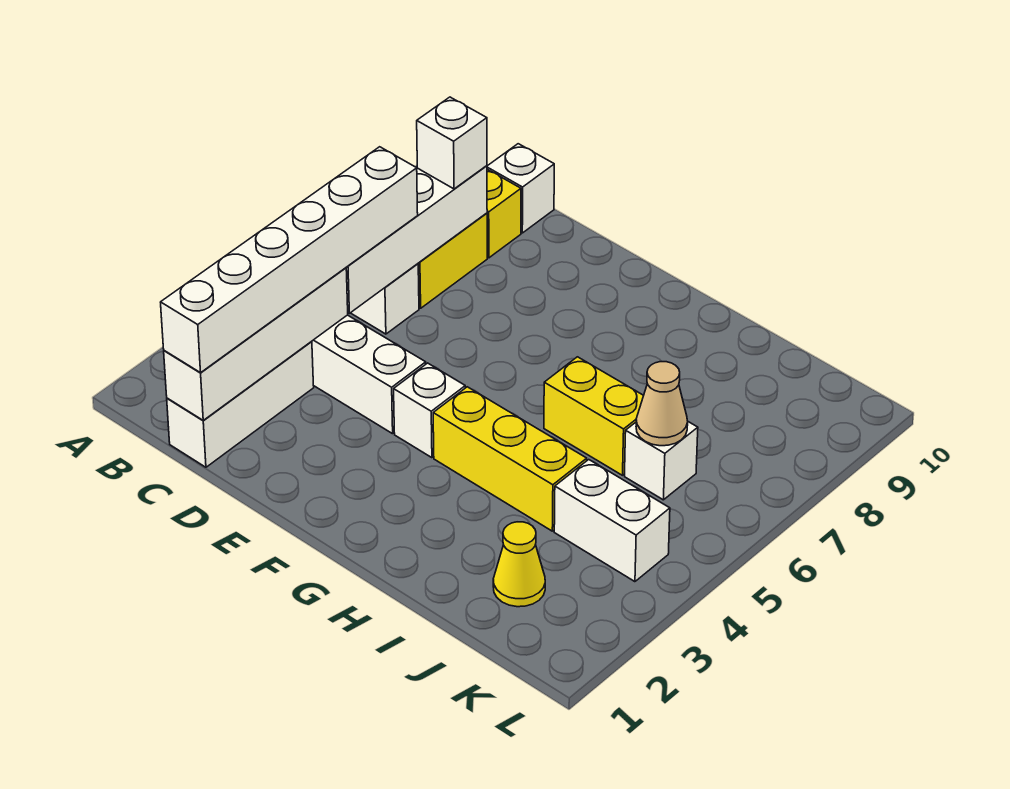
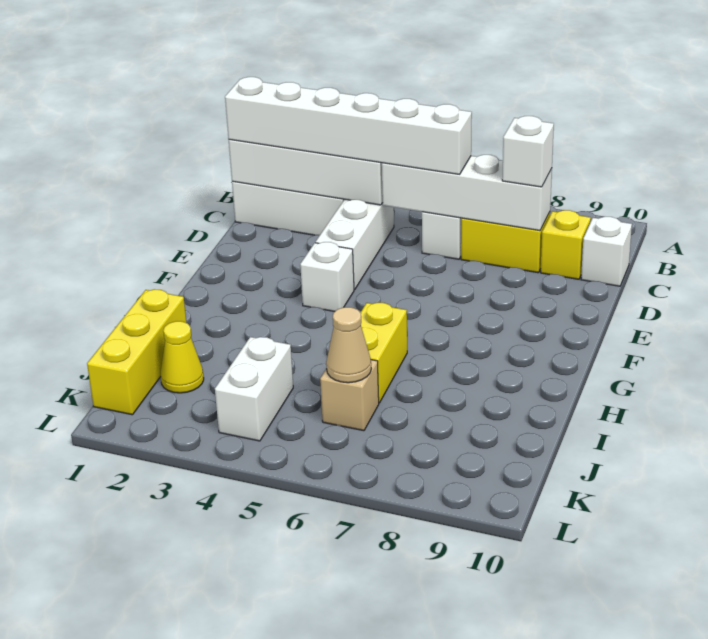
yellow brick G4:I4 level 1 -> yellow brick I1:K1 level 1
white brick J6 level 1 -> tan brick J6 level 1

